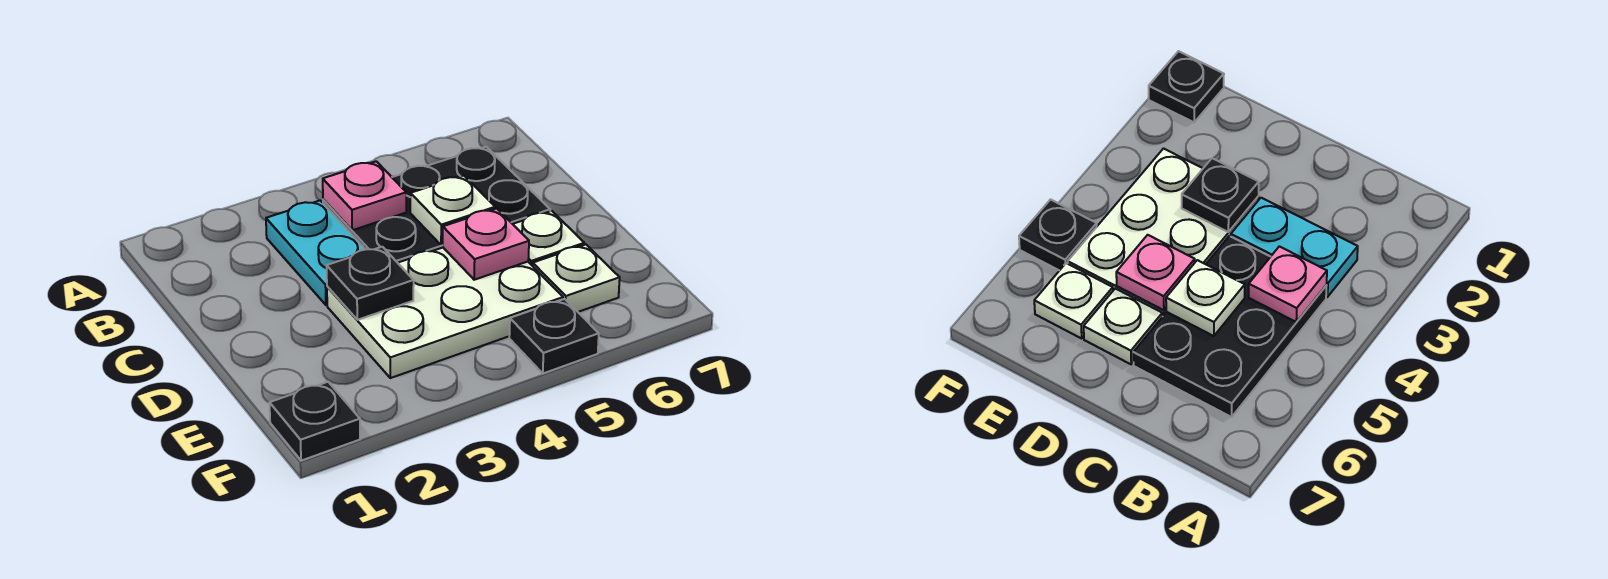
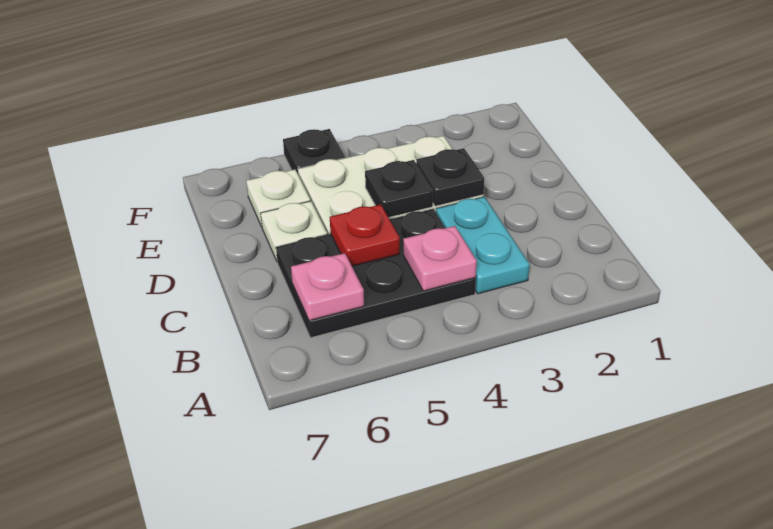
white plate C5 level 2 -> red plate C5 level 2
pink plate D5 level 2 -> pink plate B6 level 2
black plate F1 level 1 -> black plate D4 level 2

